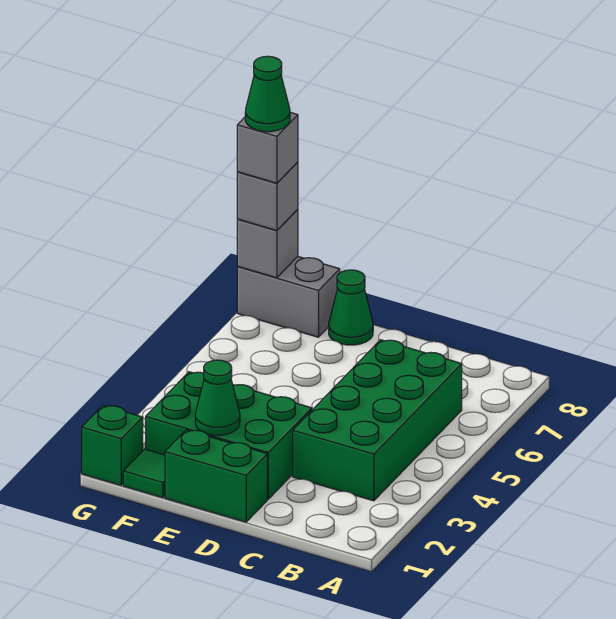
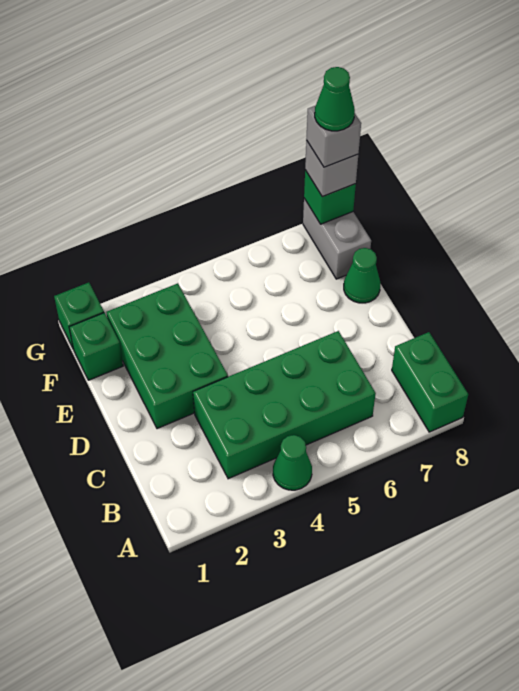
green brick D1:E1 level 1 -> green brick A8:B8 level 1
green cone E2 level 2 -> green cone A4 level 1
green tile F1 level 1 -> green brick F1 level 1
grey brick G8 level 2 -> green brick G8 level 2

